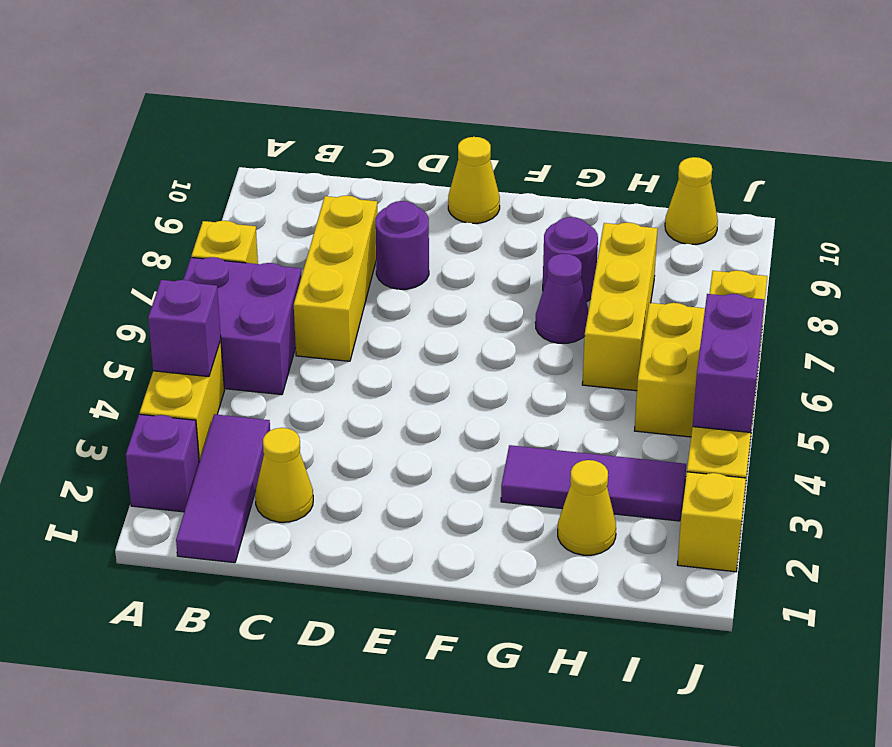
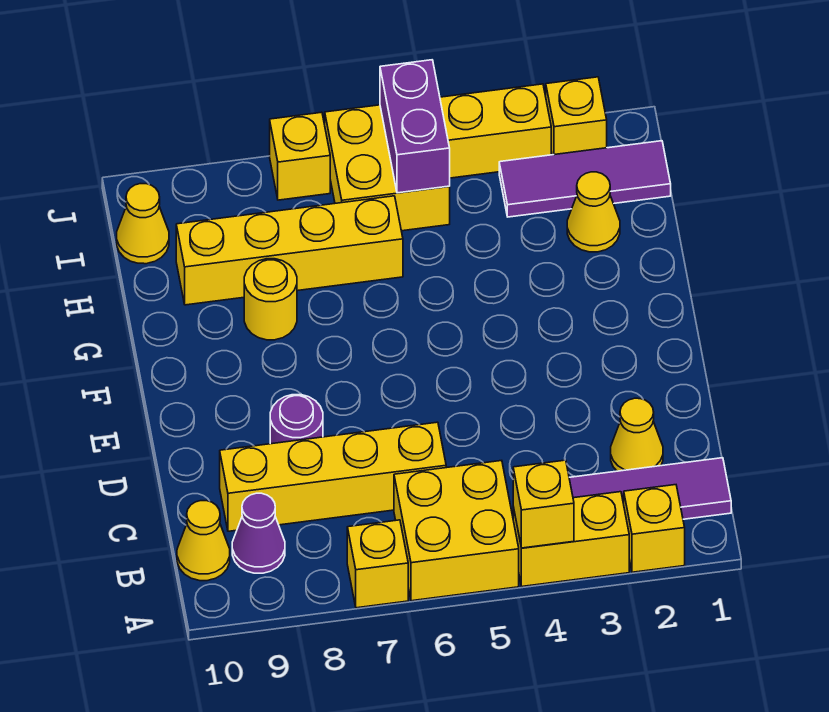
purple brick A2 level 1 -> yellow brick A2 level 1
purple brick A4 level 2 -> yellow brick A4 level 2
purple brick A5:B6 level 1 -> yellow brick A5:B6 level 1
yellow brick C6:C8 level 1 -> yellow brick C6:C9 level 1
yellow cone E10 level 1 -> yellow cone B10 level 1
purple tile G3:I3 level 1 -> purple tile I1:I3 level 1
purple cone G7 level 1 -> purple cone B9 level 1
purple round brick G8 level 1 -> yellow round brick G8 level 1
yellow brick H6:H8 level 1 -> yellow brick H6:H9 level 1
purple brick J4:J5 level 2 -> purple brick I5:J5 level 2

